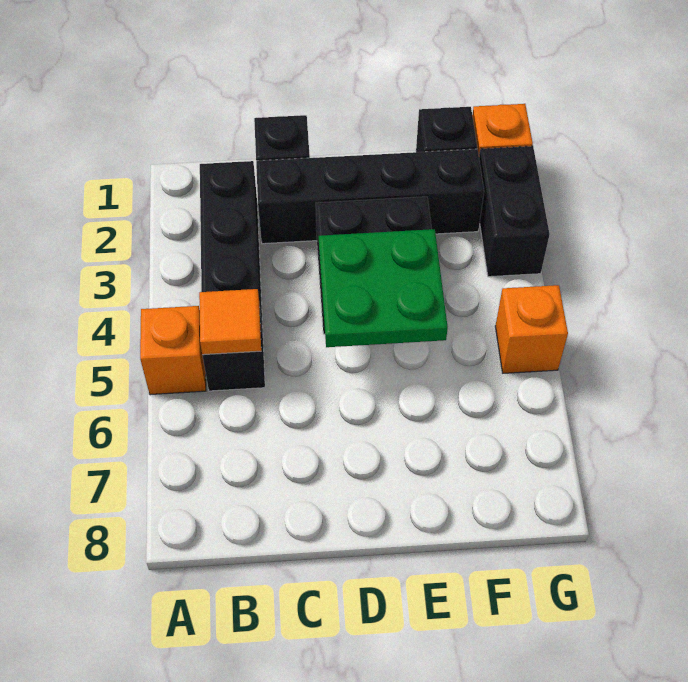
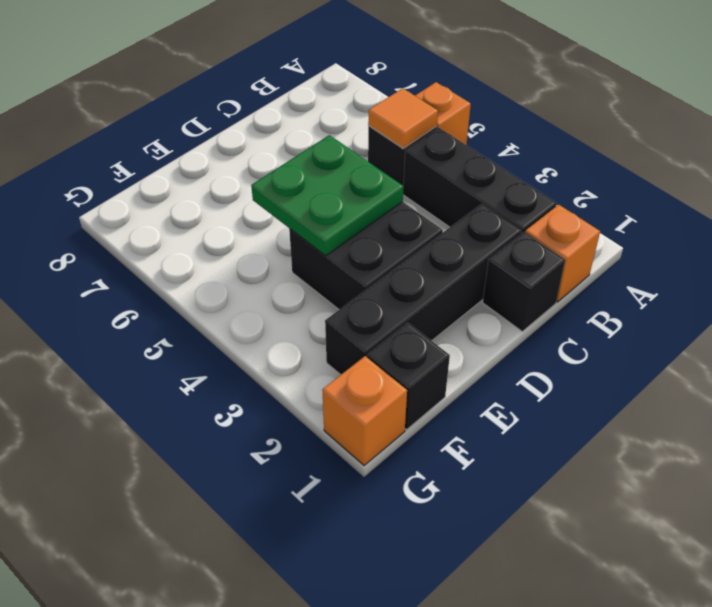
black brick G2:G3 level 1 -> none
orange brick G5 level 1 -> orange brick B1 level 1

